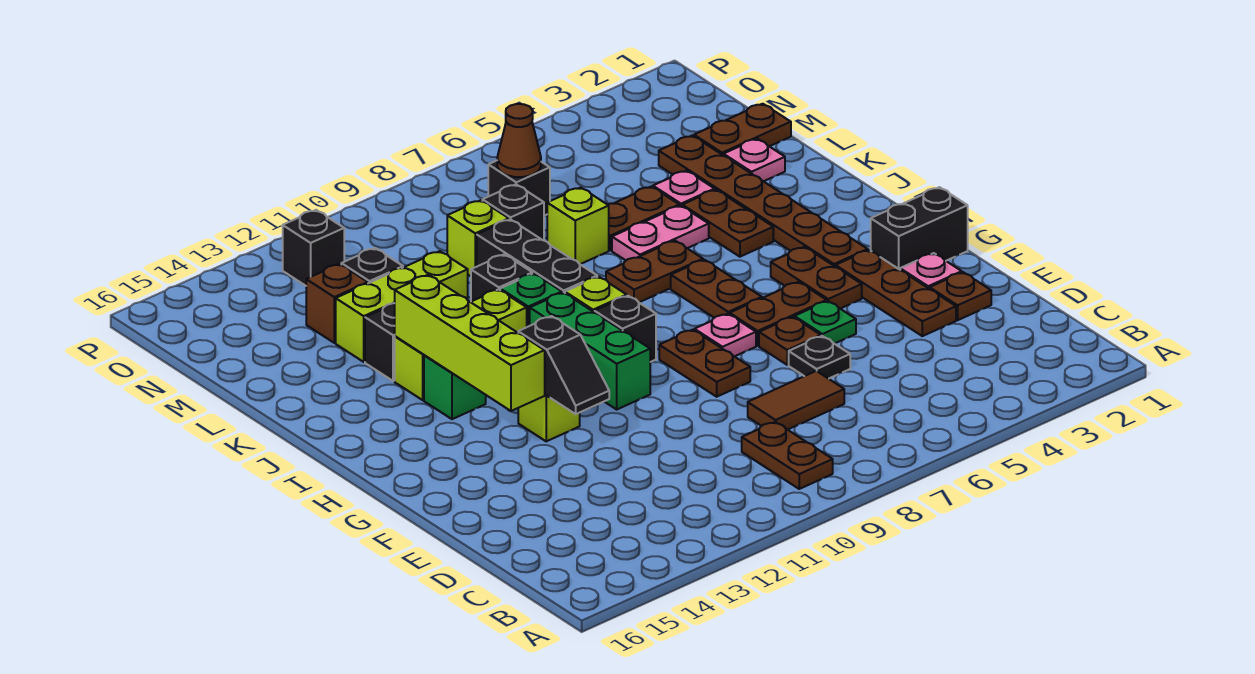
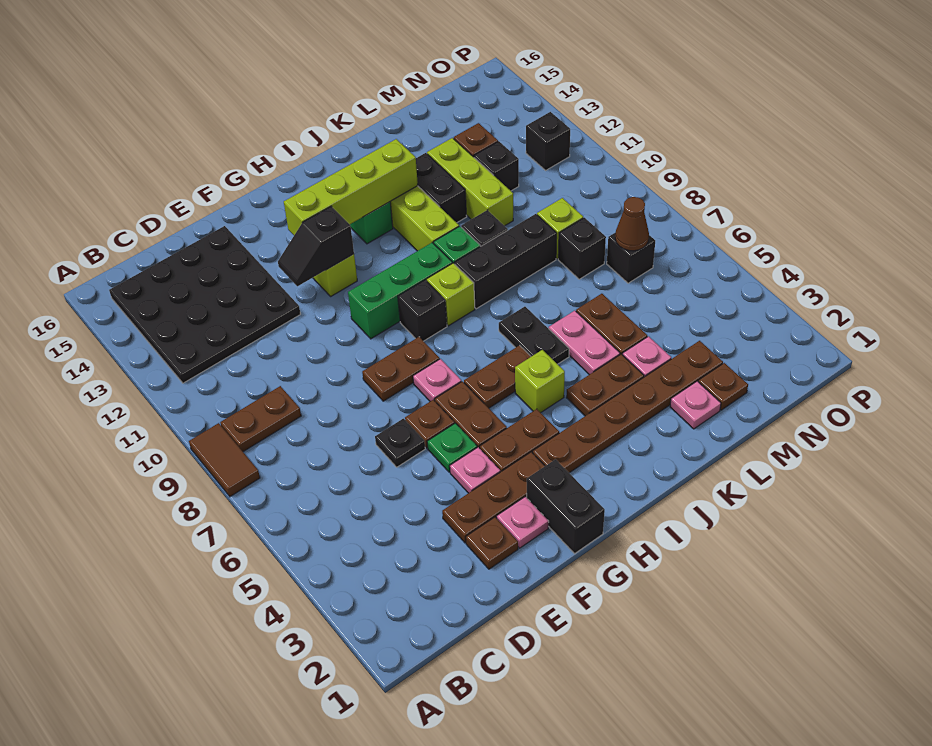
none -> black plate B12:E15 level 1
brown tile D7:D8 level 1 -> brown tile A8:A9 level 1
none -> pink plate F4 level 1
brown plate J6:J7 level 1 -> black plate J6:J7 level 1
lime brick L7 level 1 -> lime brick I5 level 1
brown plate M1:M2 level 1 -> brown plate M2 level 1

